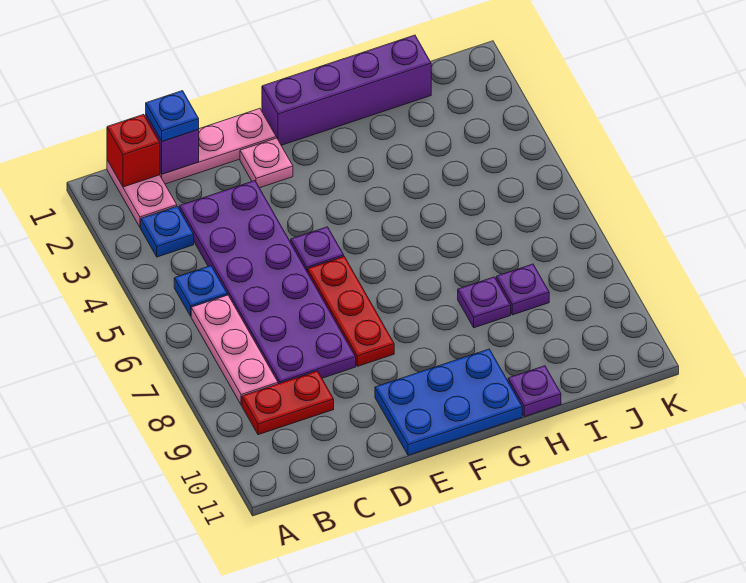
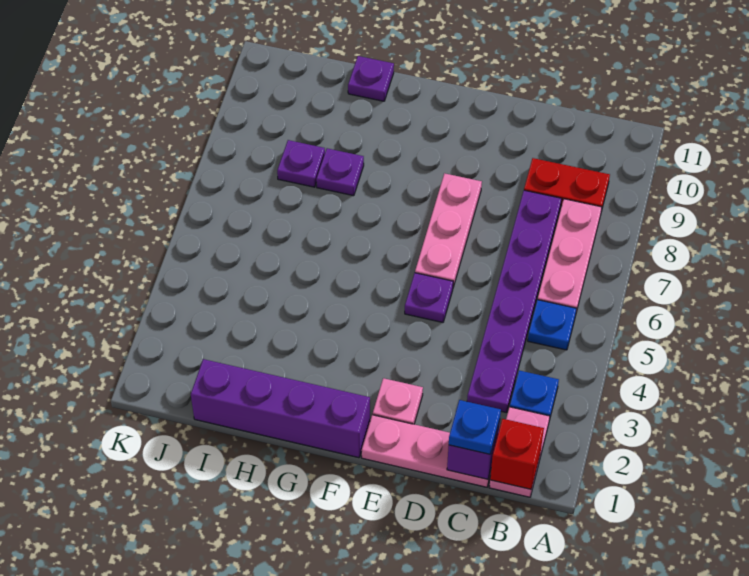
purple plate C3:D8 level 1 -> purple plate C3:C8 level 1
red plate E6:E8 level 1 -> pink plate E6:E8 level 1
blue plate E10:G11 level 1 -> none

